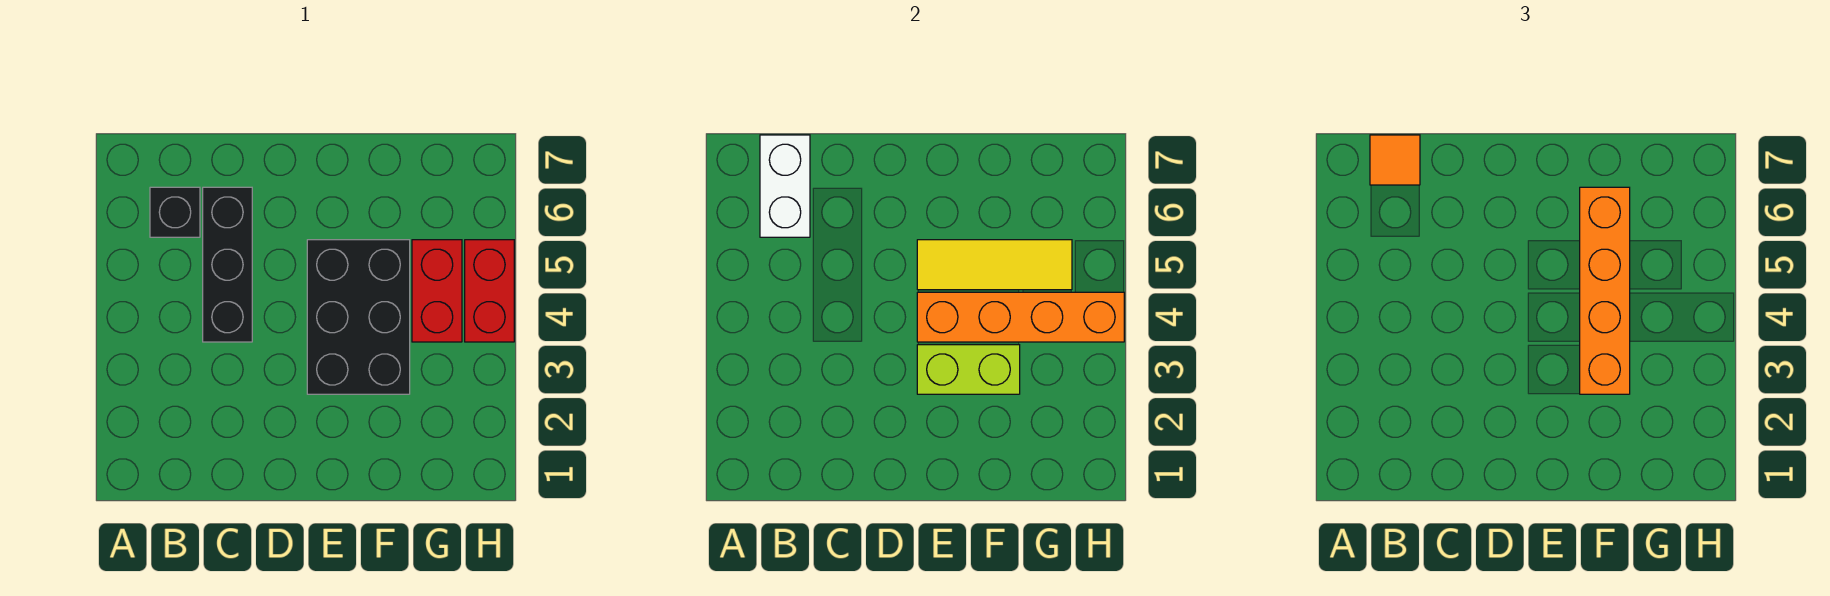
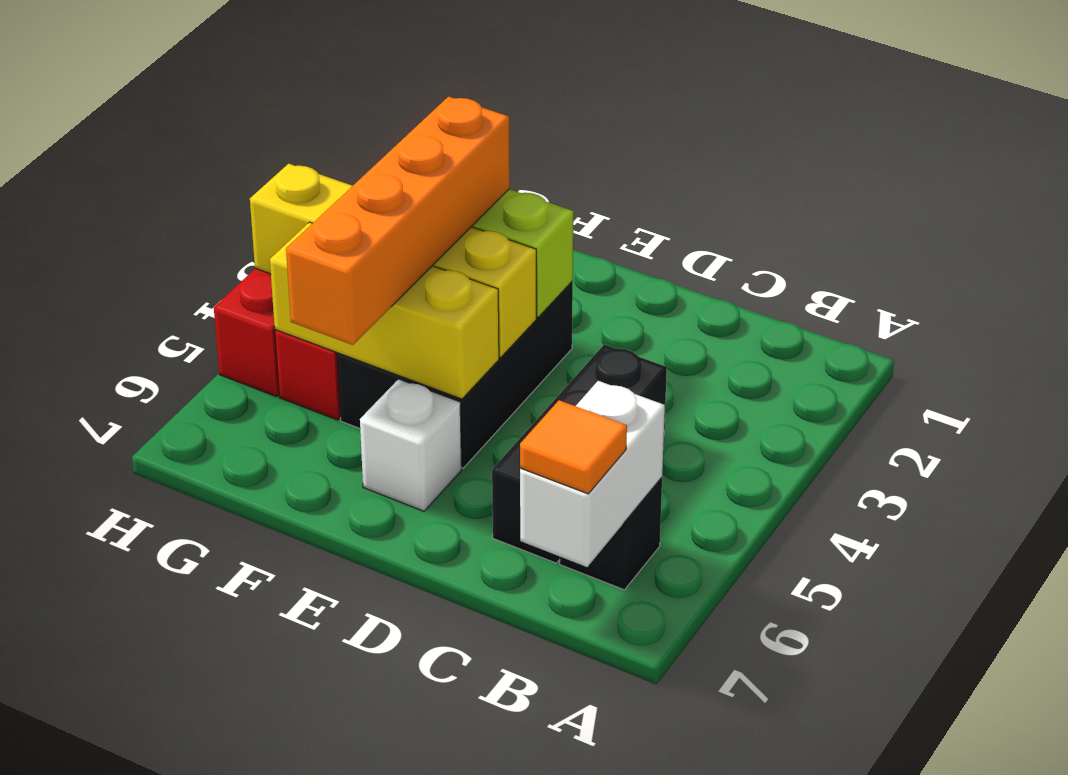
orange brick E4:H4 level 2 -> yellow brick E4:H4 level 2
yellow tile E5:G5 level 2 -> yellow brick E5:G5 level 2
none -> white brick E6 level 1

